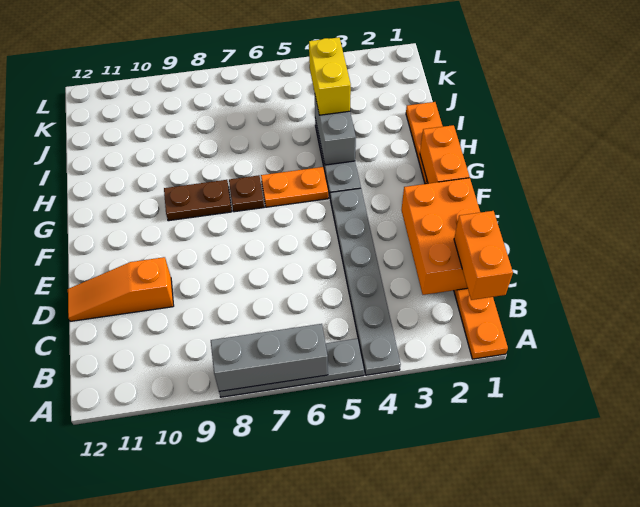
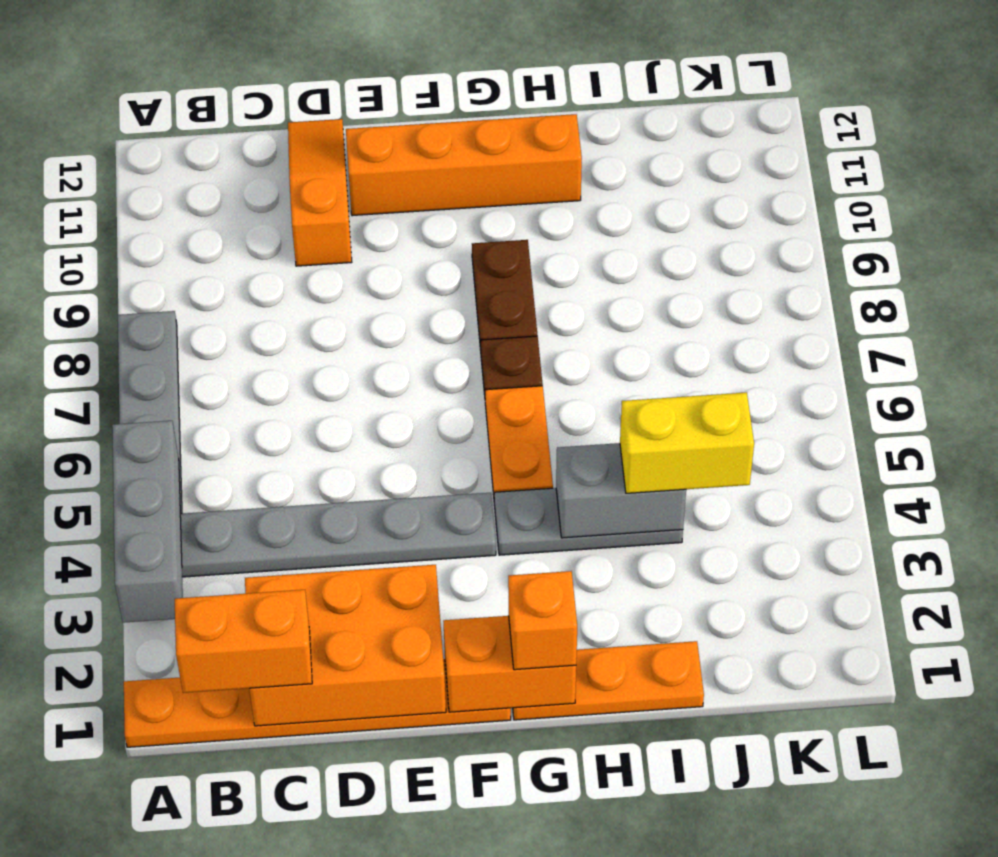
grey brick A6:A8 level 2 -> grey brick A3:A5 level 2
none -> orange brick E11:H11 level 1
none -> orange brick G1 level 3

